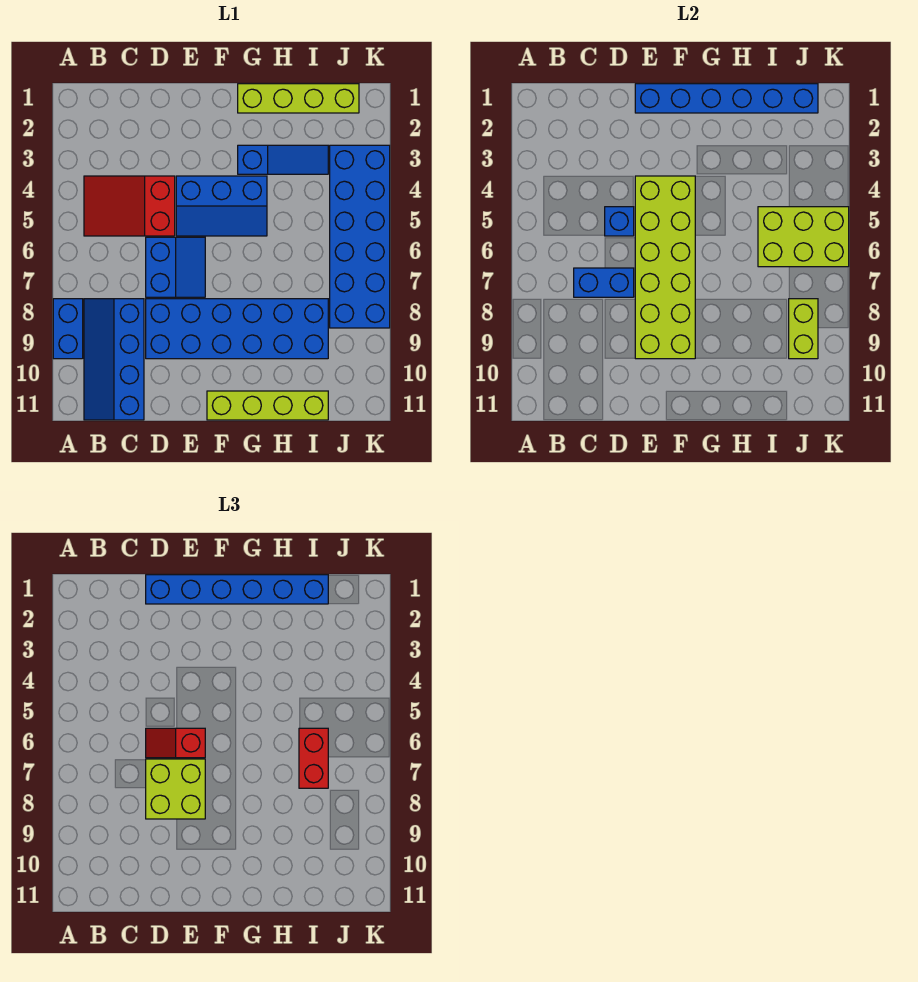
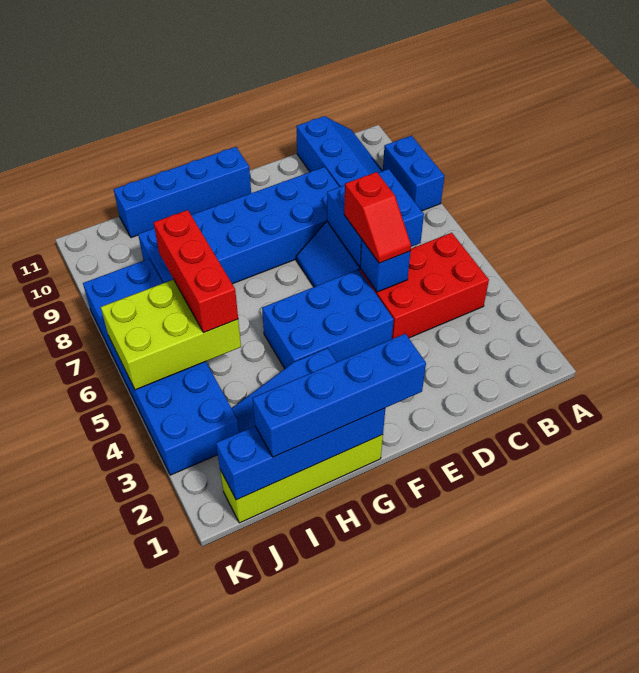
red slope B4:D5 level 1 top D -> red brick B4:D5 level 1
blue brick C7:D7 level 2 -> blue brick C6:D7 level 2
blue brick D1:I1 level 3 -> blue brick F1:I1 level 3
red slope D6:E6 level 3 top E -> red slope D5:D6 level 3 top 6
lime brick D7:E8 level 3 -> none
blue brick E1:J1 level 2 -> blue brick G1:J1 level 2
blue slope E4:G5 level 1 top 4 -> blue brick E4:G5 level 1
lime brick E4:F9 level 2 -> none
lime brick F11:I11 level 1 -> blue brick F11:I11 level 1
red brick I6:I7 level 3 -> red brick I5:I7 level 3
lime brick J8:J9 level 2 -> none

